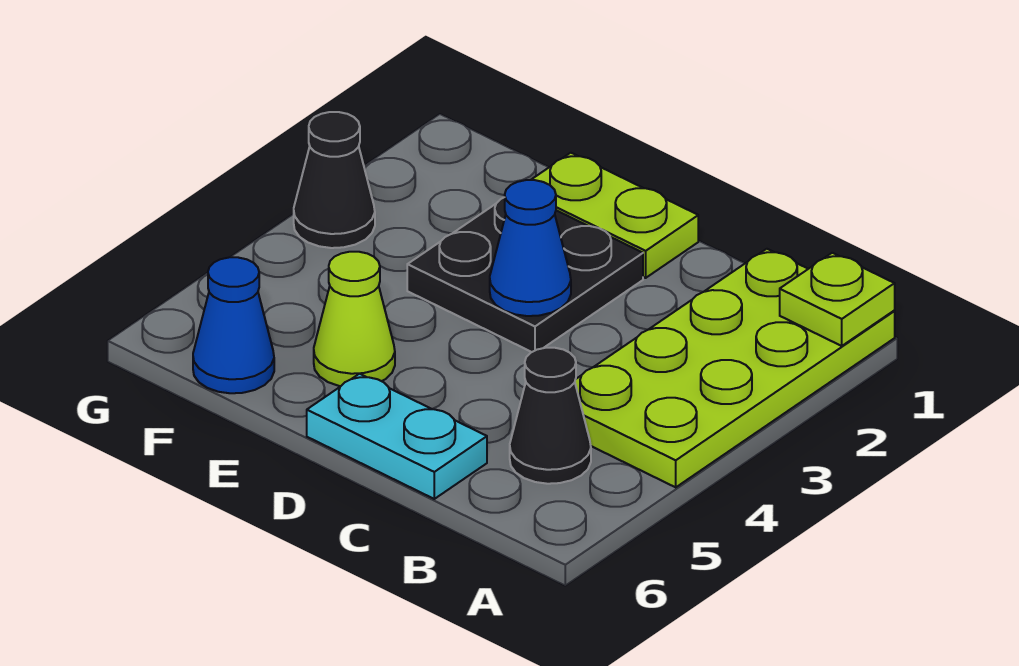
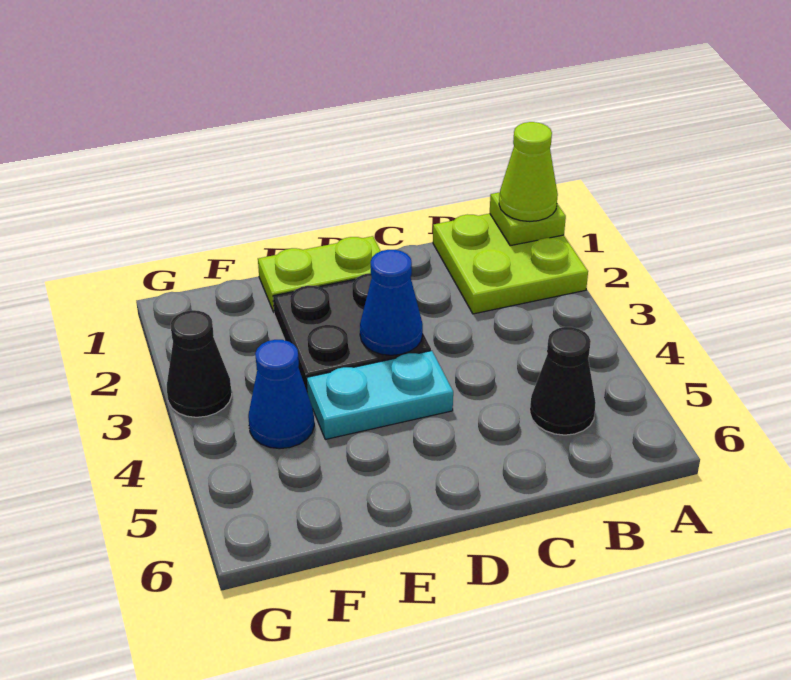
lime plate A1:B4 level 1 -> lime plate A1:B2 level 1
cyan plate C6:D6 level 1 -> cyan plate D4:E4 level 1
lime cone E5 level 1 -> lime cone A1 level 3
blue cone F6 level 1 -> blue cone F4 level 1

